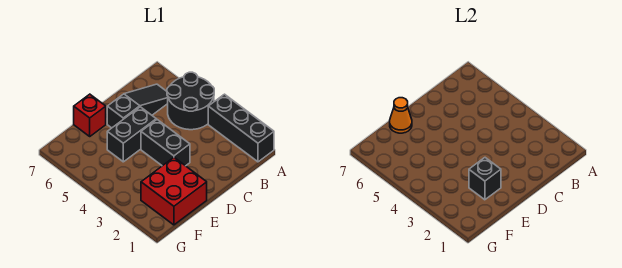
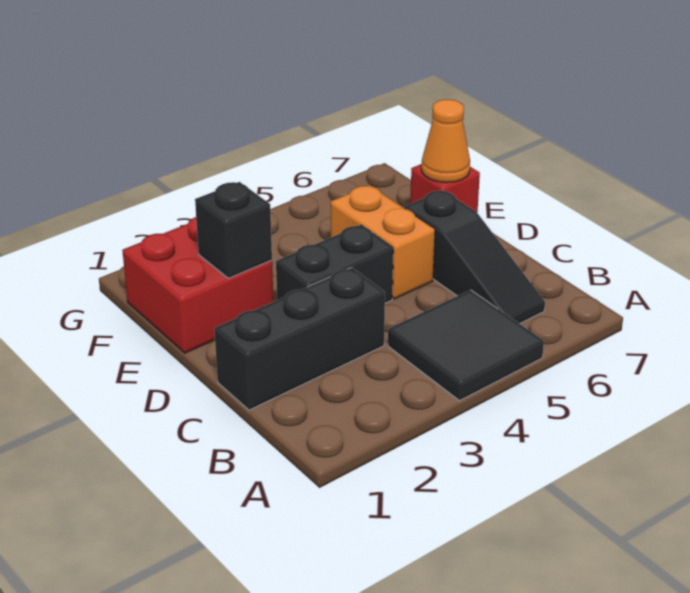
black brick A1:A3 level 1 -> black brick C1:C3 level 1
black round brick A4:B5 level 1 -> black tile A4:B5 level 1
black brick D5:E5 level 1 -> orange brick D5:E5 level 1

